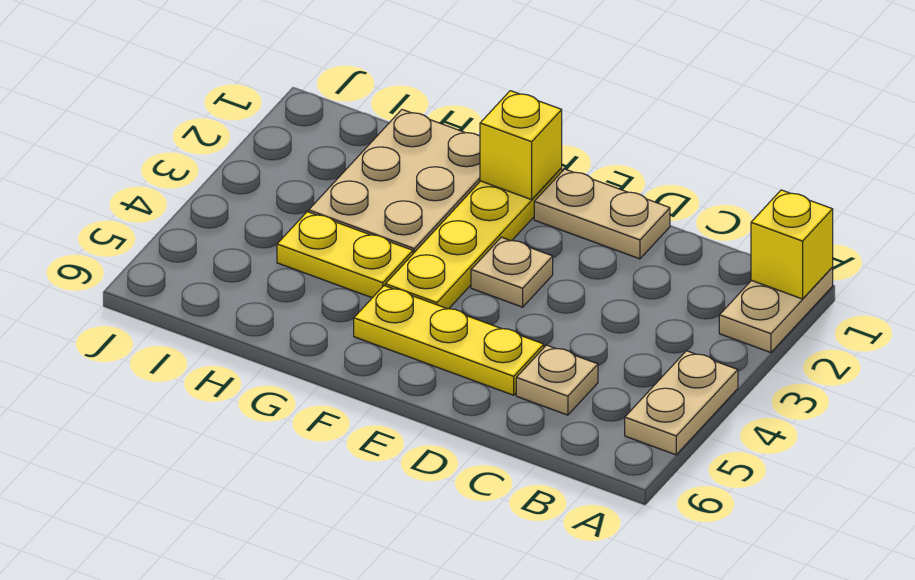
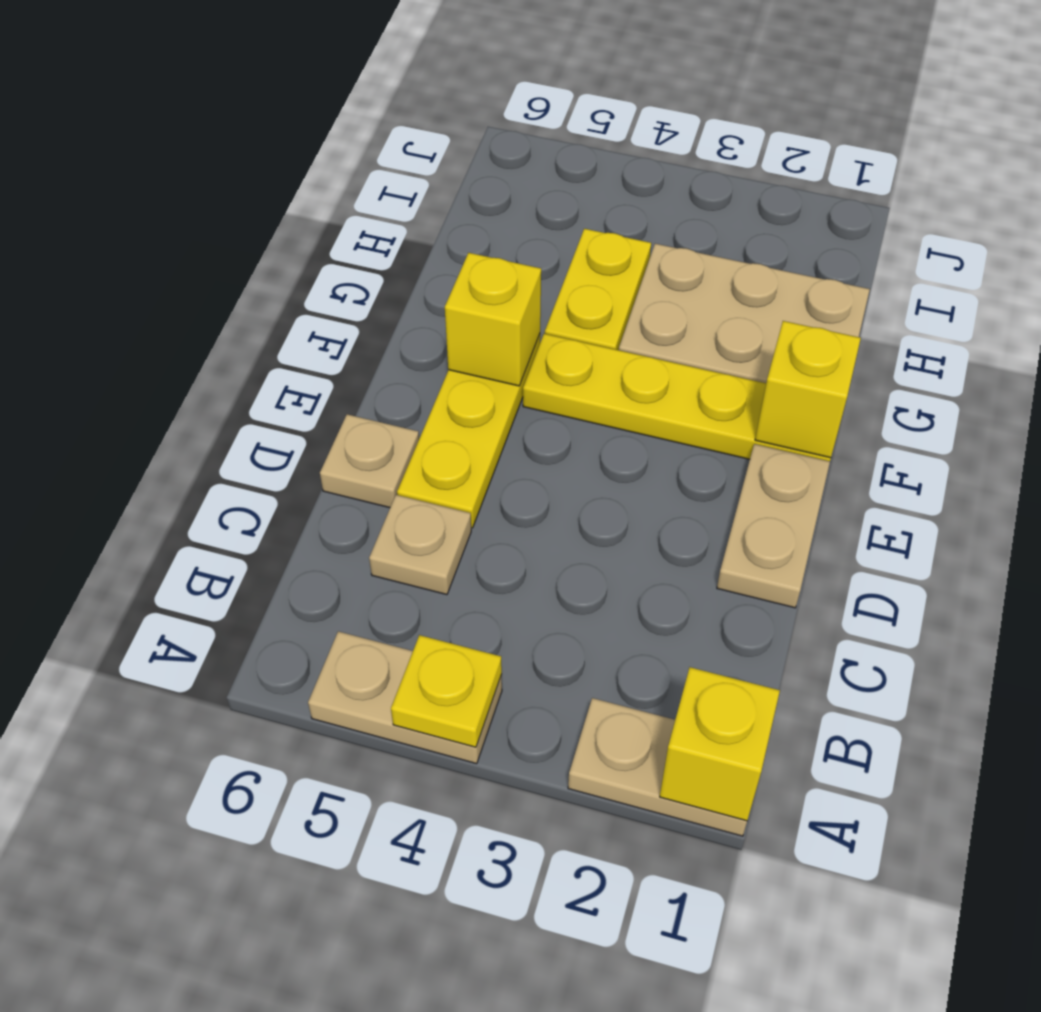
none -> yellow plate A4 level 2
tan plate E3 level 1 -> tan plate D6 level 1
none -> yellow brick F5 level 2

